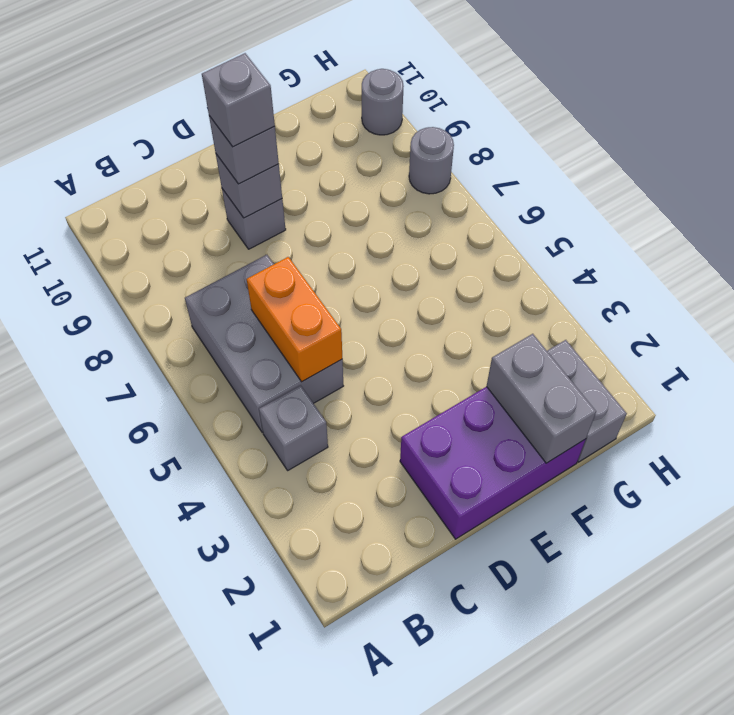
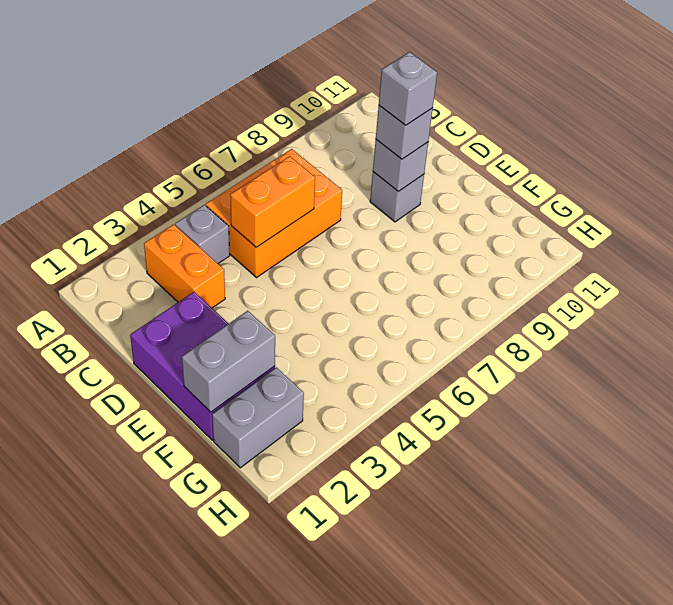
none -> orange brick B3:C3 level 1
grey brick B5:C7 level 1 -> orange brick B5:C7 level 1
grey round brick H8 level 1 -> none
grey round brick H10 level 1 -> none

